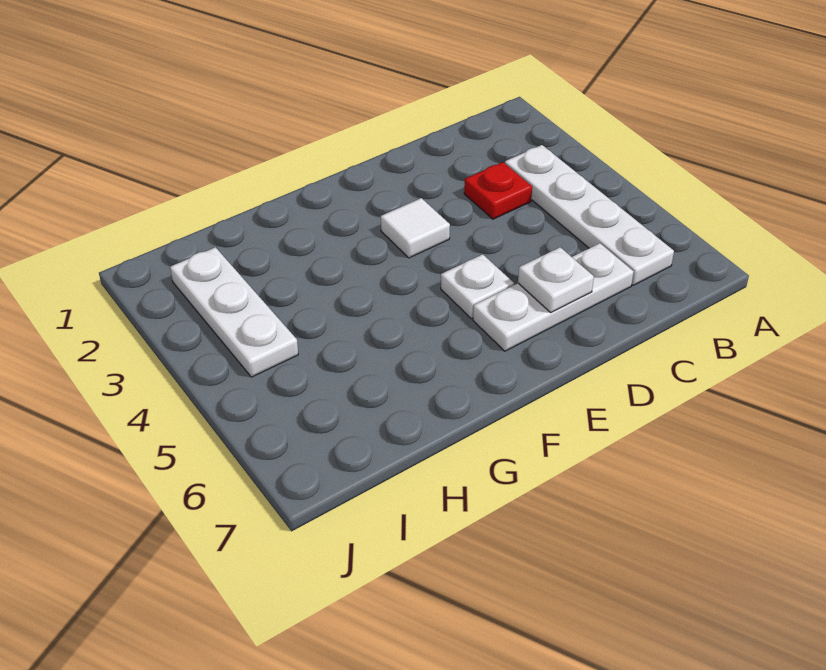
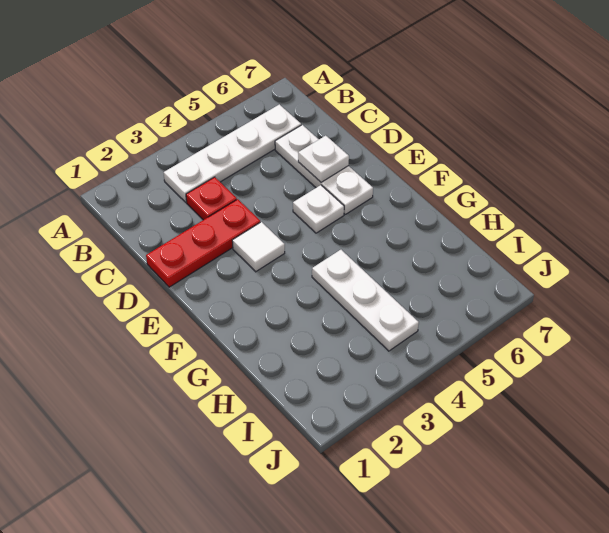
none -> red plate D1:D3 level 1
white plate I2:I4 level 1 -> white plate G4:I4 level 1

